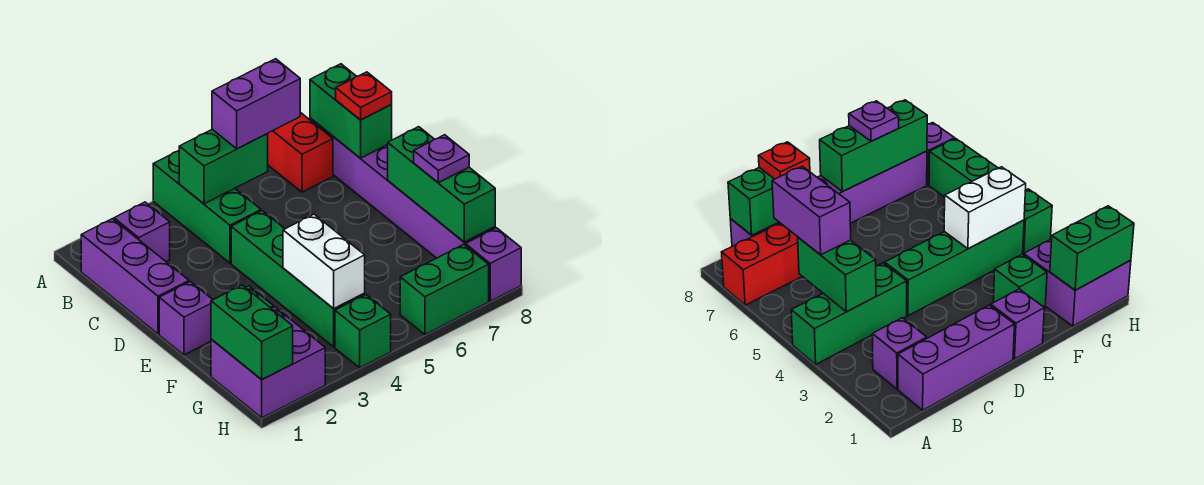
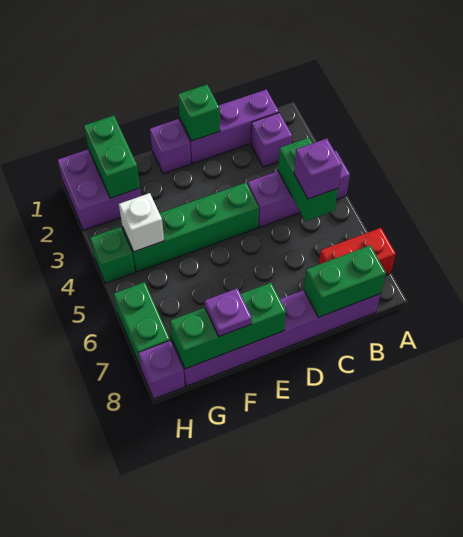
green brick A4:C4 level 1 -> purple brick A4:C4 level 1
purple brick B5:B6 level 3 -> purple brick B5 level 3
red plate C8 level 3 -> none
green brick F2 level 1 -> green brick D1 level 2
white brick F4:G4 level 2 -> white brick G4 level 2
green brick G1:H1 level 2 -> green brick G1:G2 level 2

